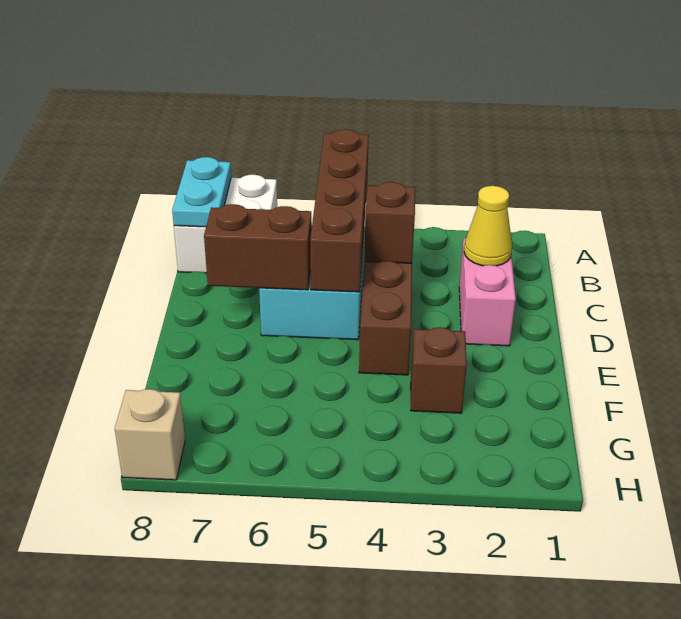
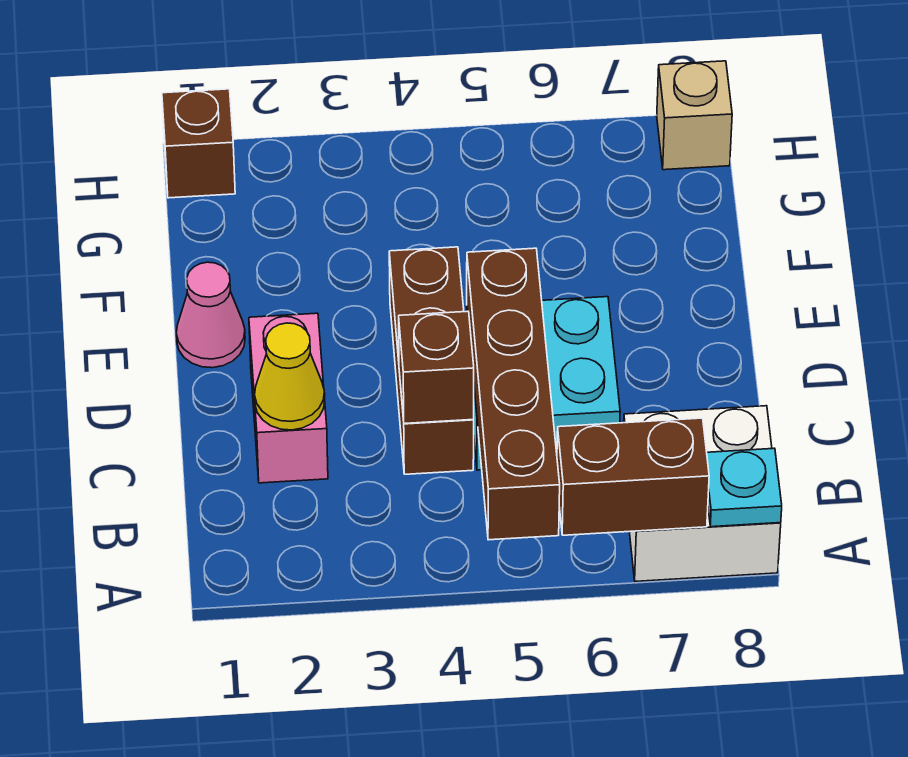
cyan plate A8:B8 level 2 -> cyan plate A8 level 2
brown brick D6:D7 level 2 -> brown brick A6:A7 level 2
none -> pink cone E1 level 1
brown brick F3 level 1 -> brown brick H1 level 1

